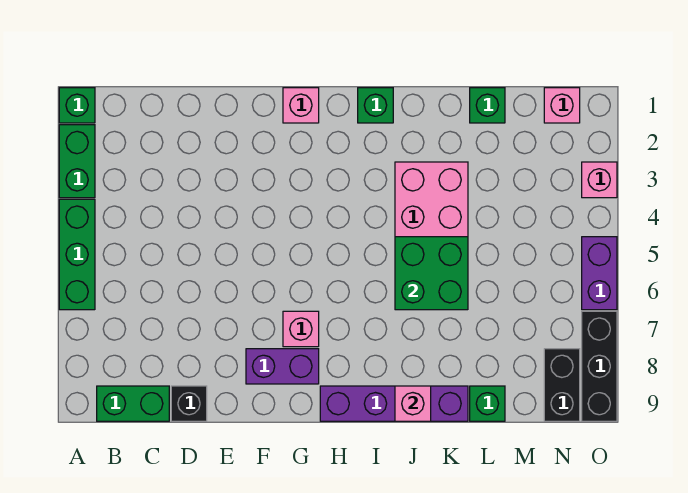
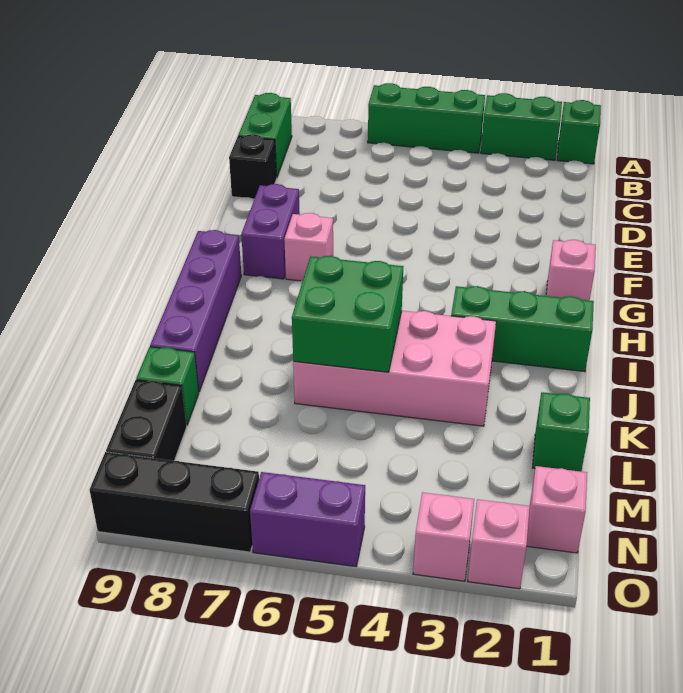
green brick I1 level 1 -> green brick I1:I3 level 1
pink brick J9 level 2 -> pink brick O2 level 1
black brick N8:N9 level 1 -> black brick M9:N9 level 1

